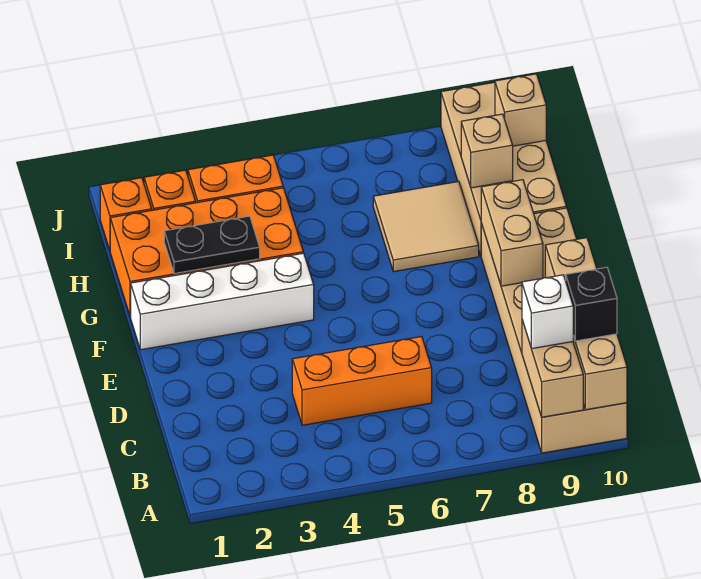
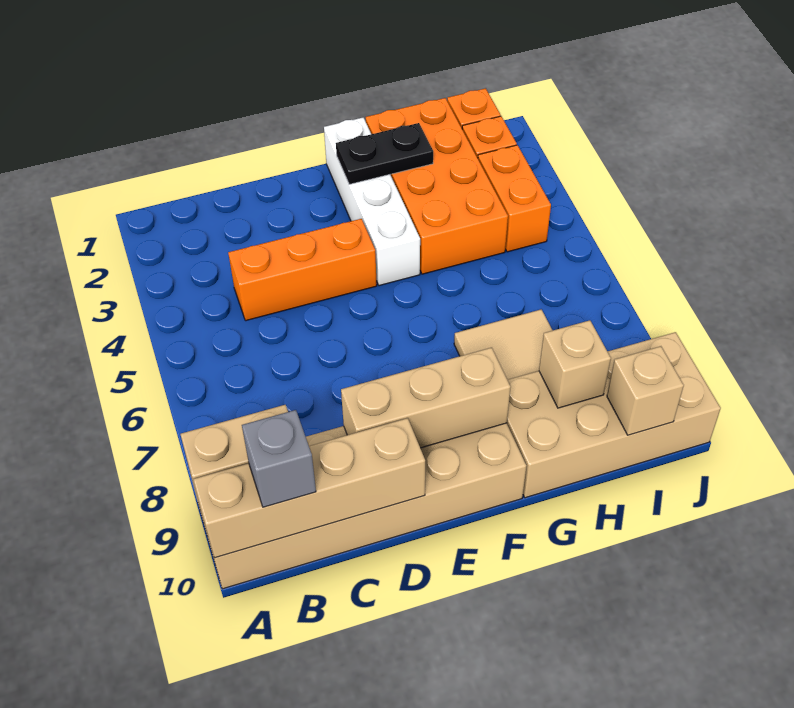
white brick B9 level 3 -> none
black brick B10 level 3 -> grey brick B10 level 3
orange brick C4:C6 level 1 -> orange brick C4:E4 level 1
tan brick E9:F9 level 2 -> tan brick D9:F9 level 2
black plate G2:G3 level 2 -> black plate F2:G2 level 2

